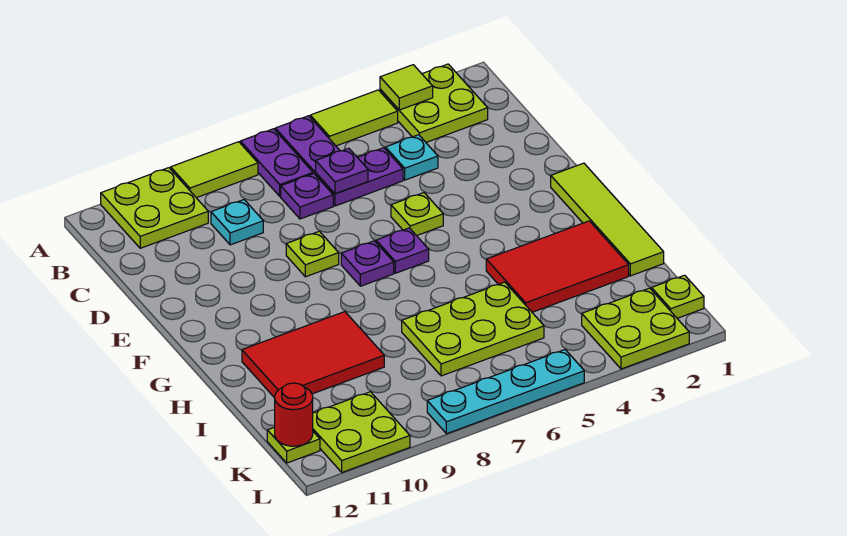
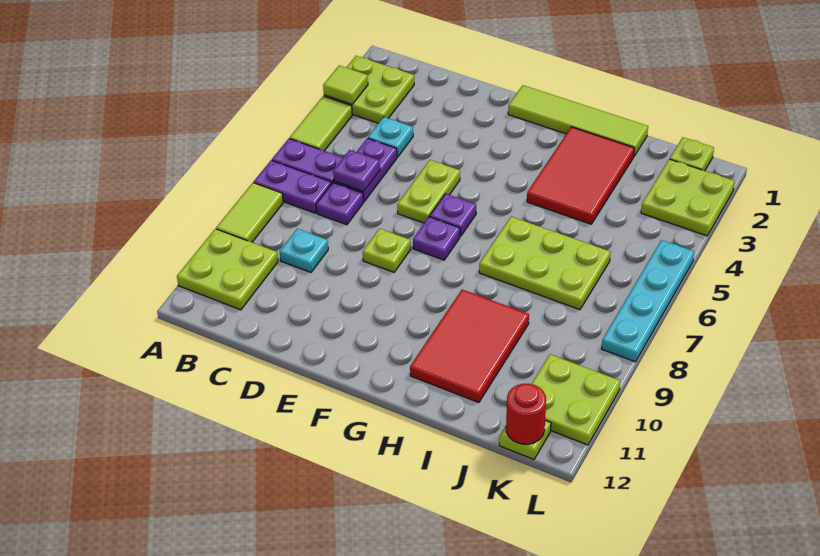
lime plate E5 level 1 -> lime plate E5:E6 level 1
lime plate I5:J7 level 1 -> lime plate H6:J7 level 1

